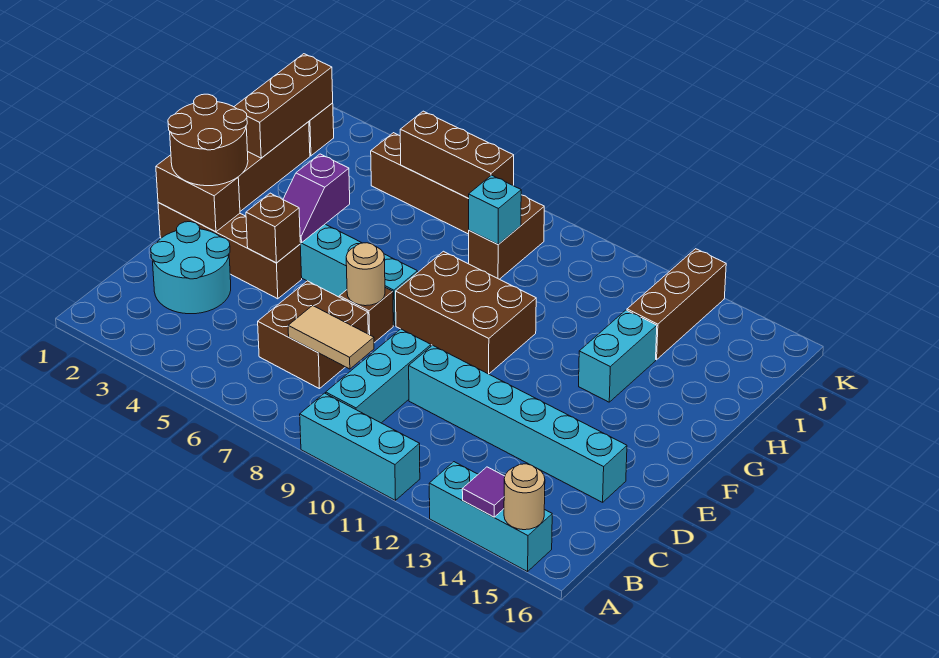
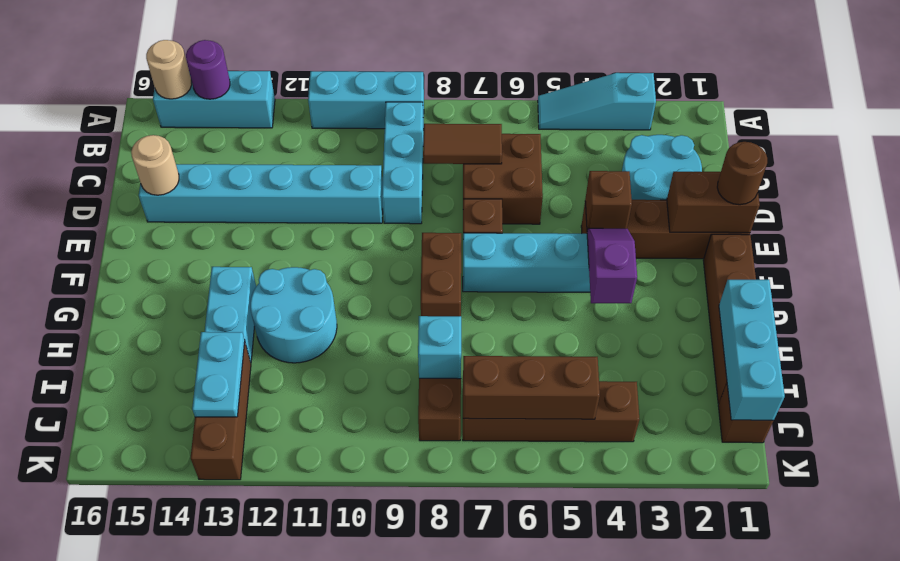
none -> cyan slope A3:A5 level 1 top 3
purple tile A14 level 2 -> purple round brick A14 level 2
tan tile C7:C8 level 2 -> brown tile C7:C8 level 2
brown round brick E1:F2 level 3 -> brown round brick E1 level 3
tan round brick E7 level 2 -> tan round brick D15 level 2
brown brick F8:G10 level 1 -> brown brick F8:G8 level 1
none -> cyan round brick G11:H12 level 1
brown brick H1:J1 level 2 -> cyan brick H1:J1 level 2
none -> cyan plate I13:J13 level 2

